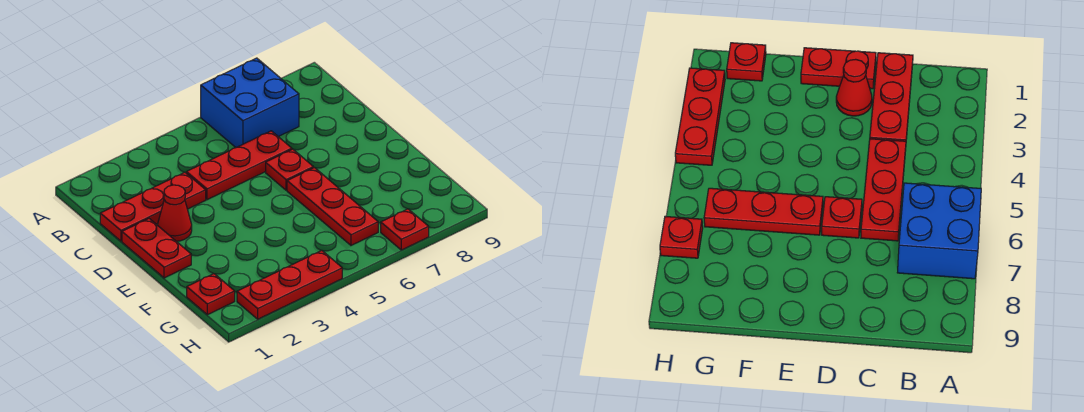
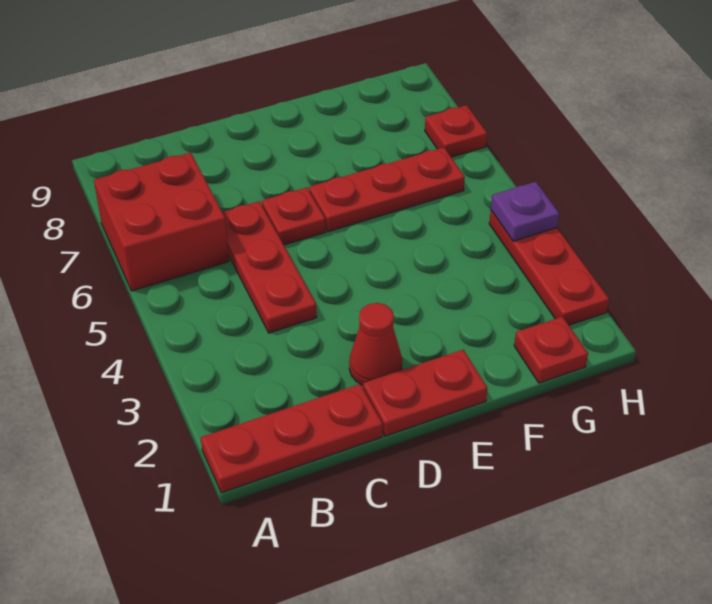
blue brick A6:B7 level 1 -> red brick A6:B7 level 1
red plate C1:C3 level 1 -> red plate A1:C1 level 1
none -> purple plate H4 level 2

